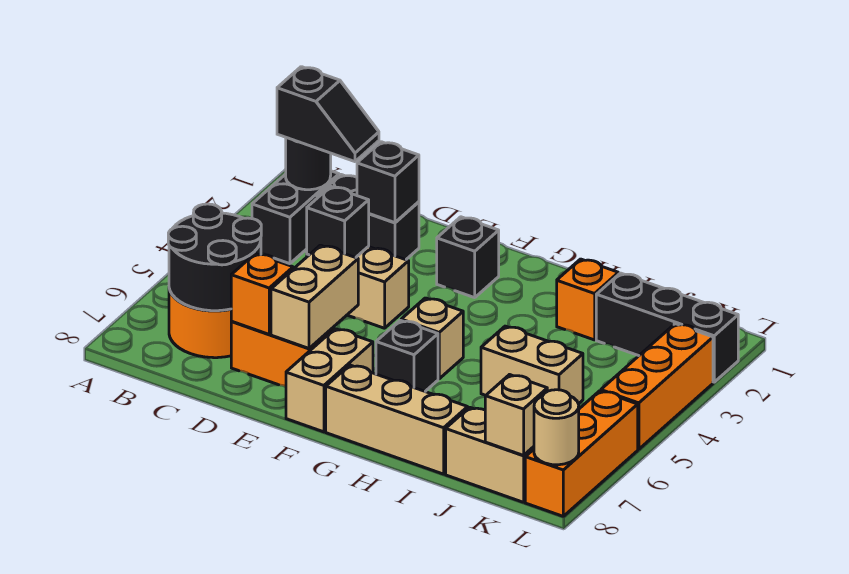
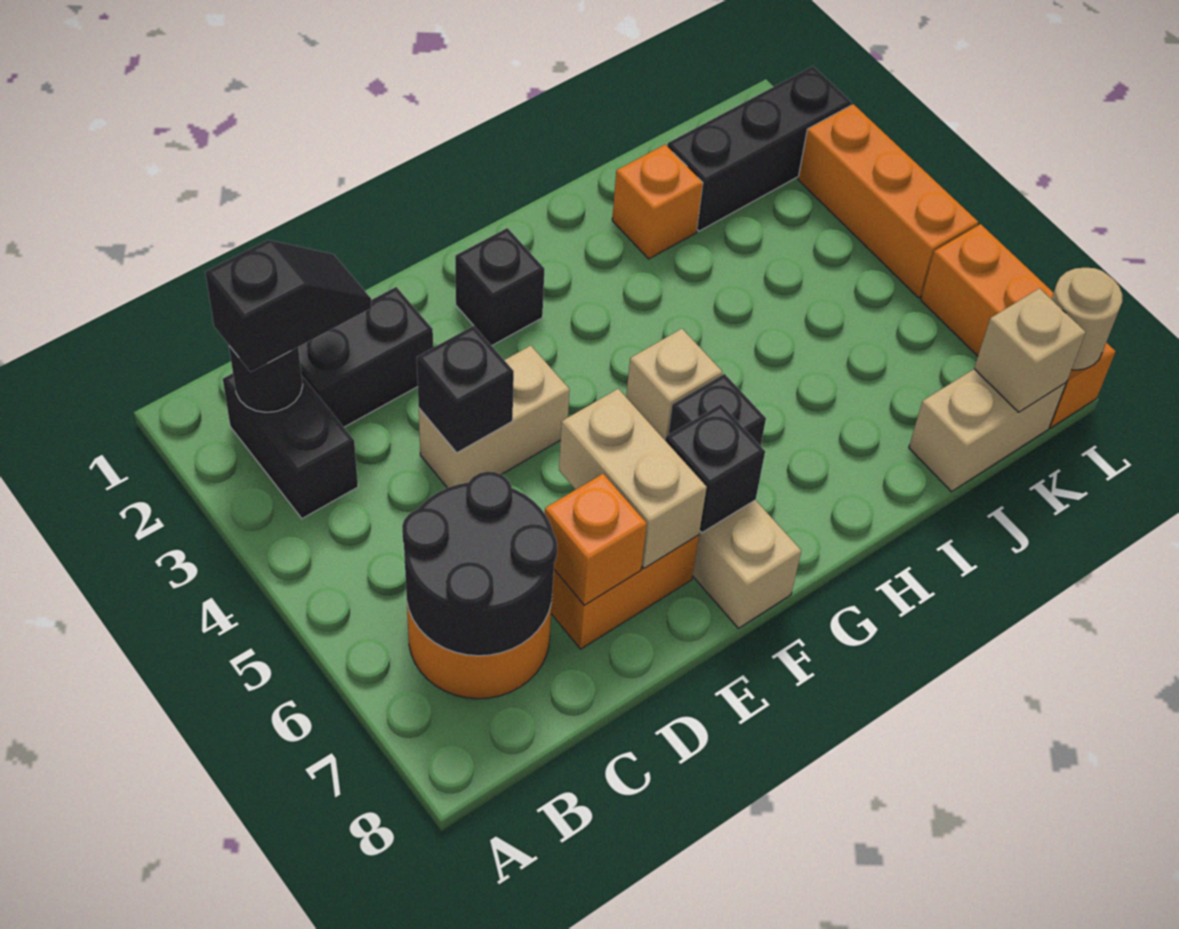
black brick D2 level 2 -> black brick F7 level 2
tan brick G8:I8 level 1 -> none
tan brick I5:J5 level 1 -> none

